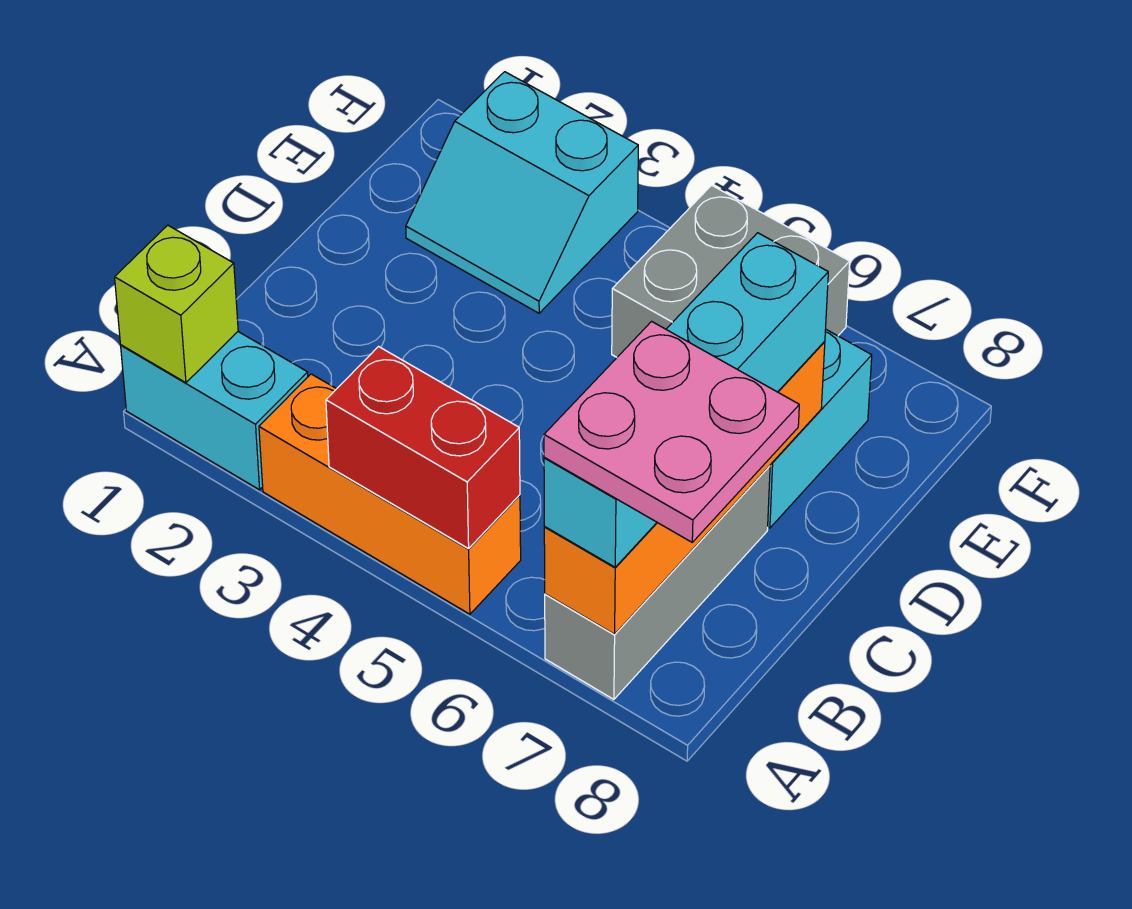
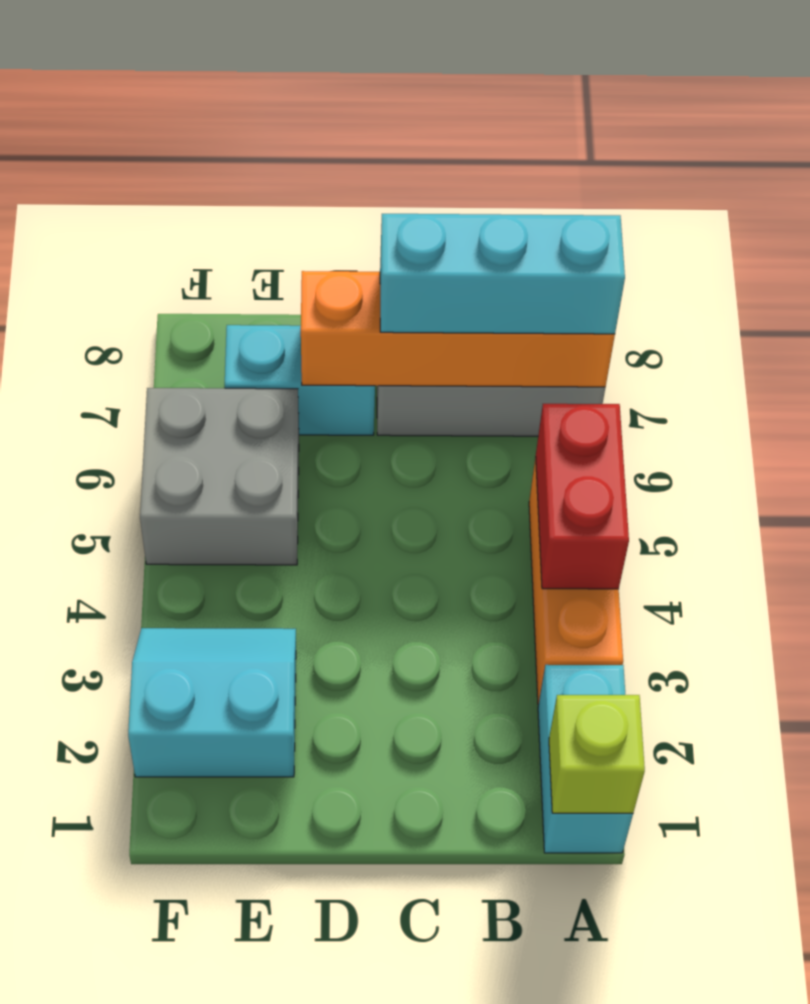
cyan brick A7:D7 level 3 -> cyan brick A7:C7 level 3
pink plate A7:B8 level 4 -> none
cyan slope E2:F3 level 1 top F -> cyan slope E2:F3 level 1 top 2

